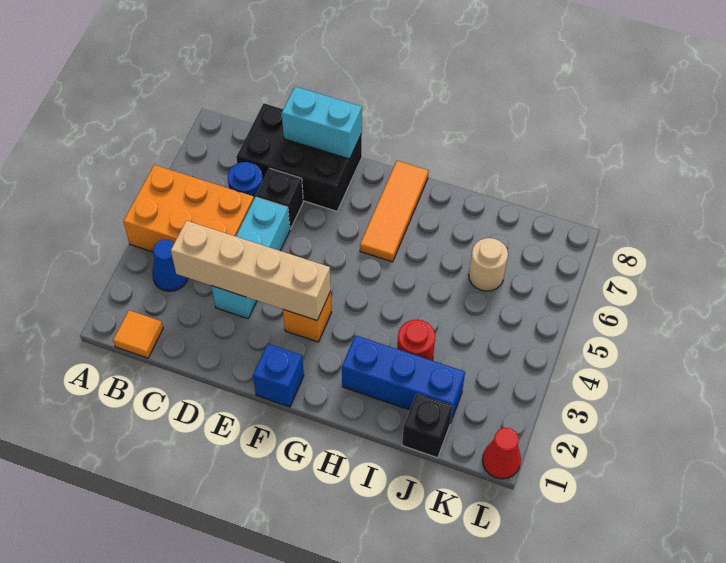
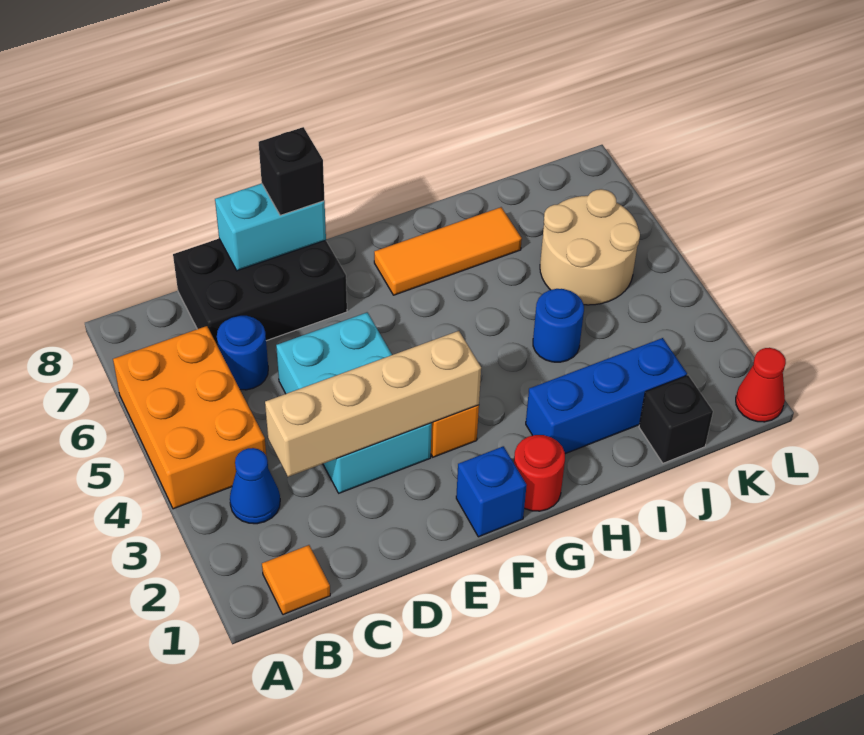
orange brick A4:C5 level 1 -> orange brick A4:B6 level 1
cyan brick D3:D5 level 1 -> cyan brick D3:E5 level 1
black brick D6 level 1 -> black brick E8 level 3
orange tile G6:G8 level 1 -> orange tile G7:I7 level 1
red round brick I3 level 1 -> red round brick G1 level 1
none -> blue round brick I4 level 1
tan round brick J6 level 1 -> tan round brick J5:K6 level 1

